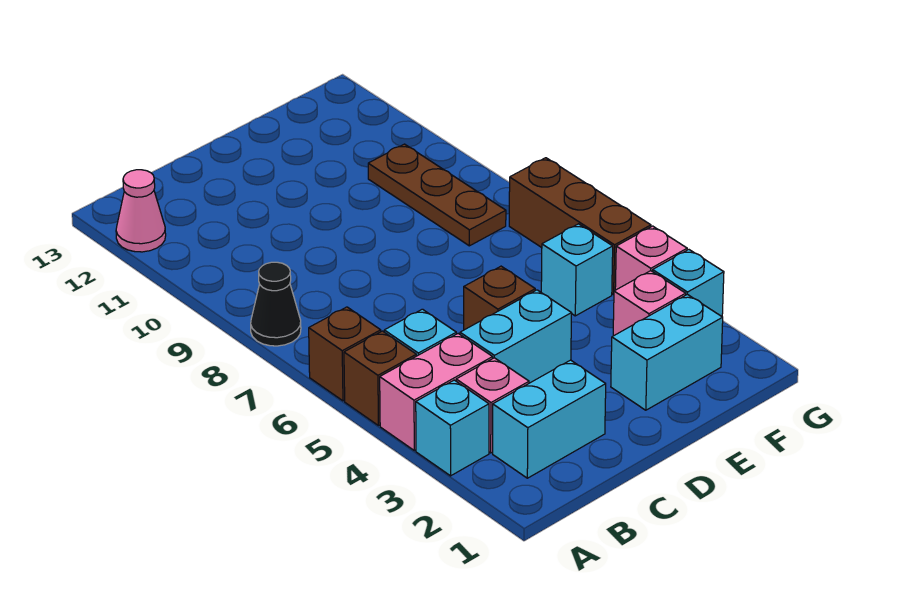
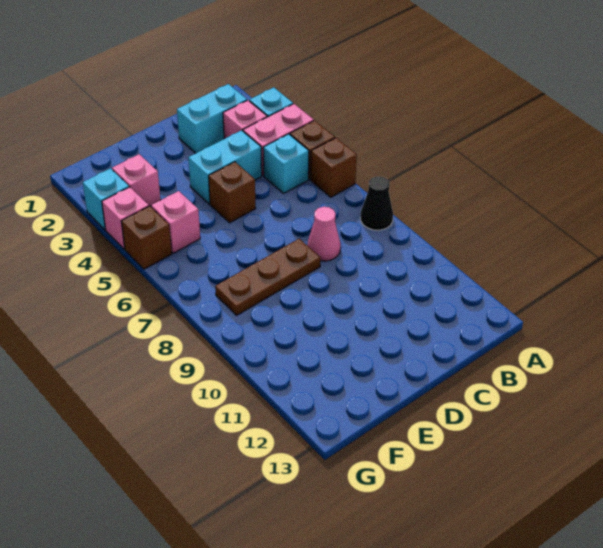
pink cone A12 level 1 -> pink cone C8 level 1
cyan brick E2:F2 level 1 -> none
cyan brick F5 level 1 -> pink brick F5 level 1
brown plate F8:F10 level 1 -> brown plate D8:F8 level 1
brown brick G5:G7 level 1 -> brown brick G5 level 1

